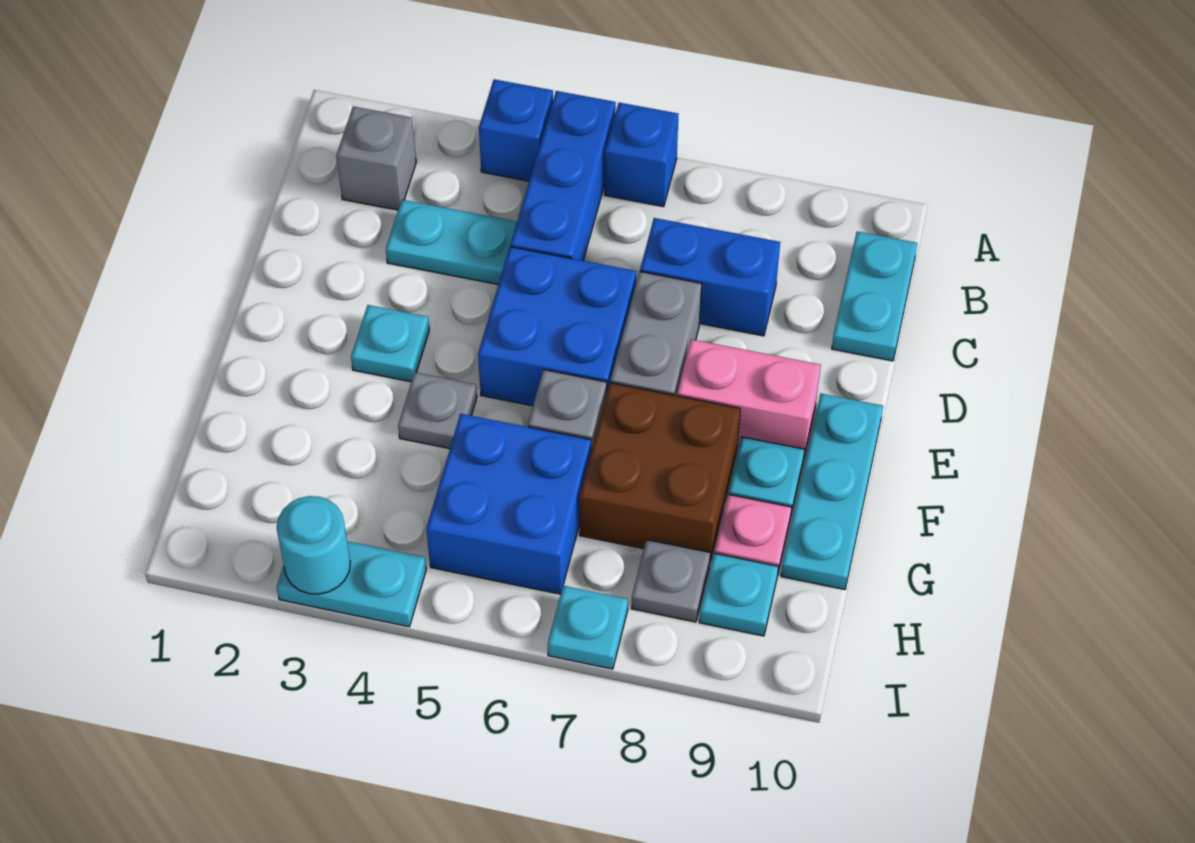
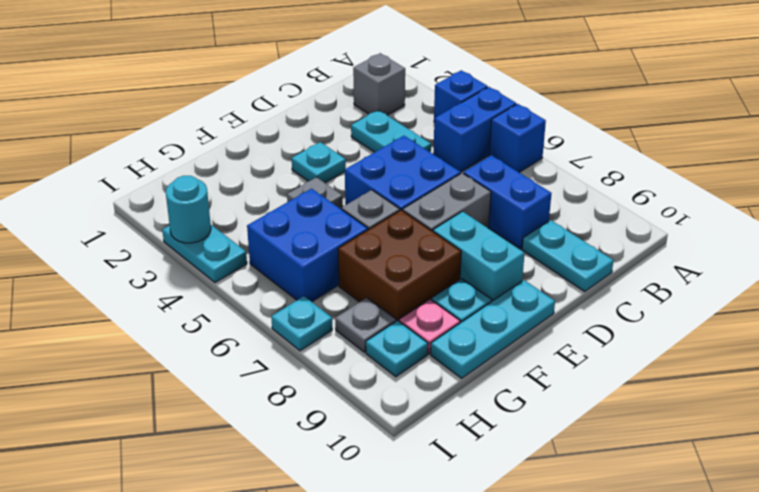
blue brick A5:C5 level 1 -> blue brick A5:B5 level 1
cyan plate B10:C10 level 1 -> cyan plate C9:C10 level 1
pink brick E8:E9 level 1 -> cyan brick E8:E9 level 1

